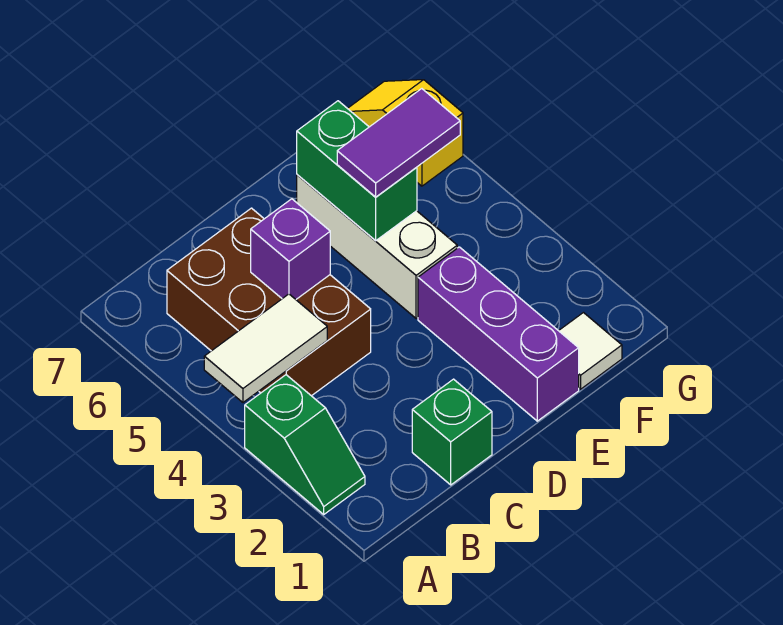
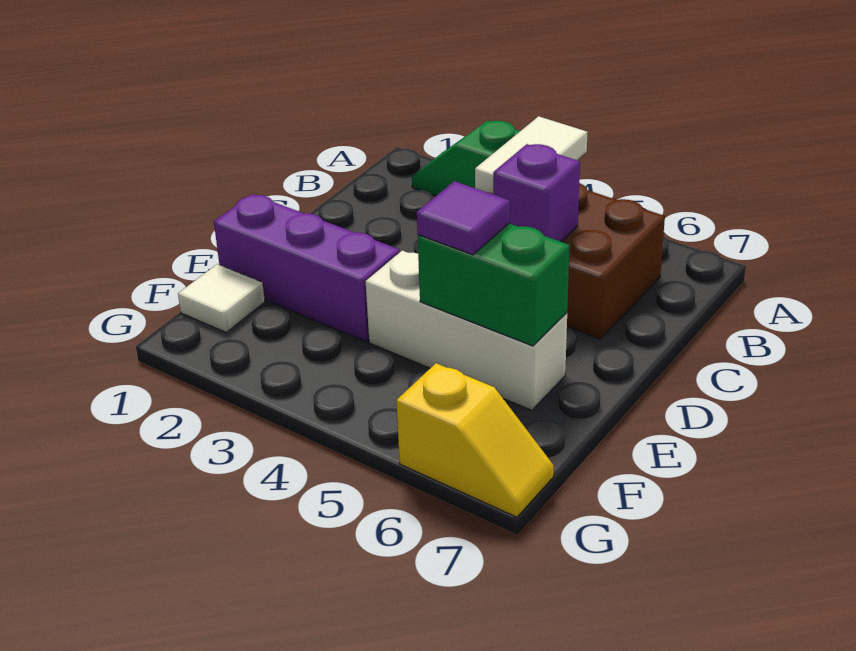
green brick C1 level 1 -> none
purple tile E5:F5 level 3 -> purple tile E5 level 3

